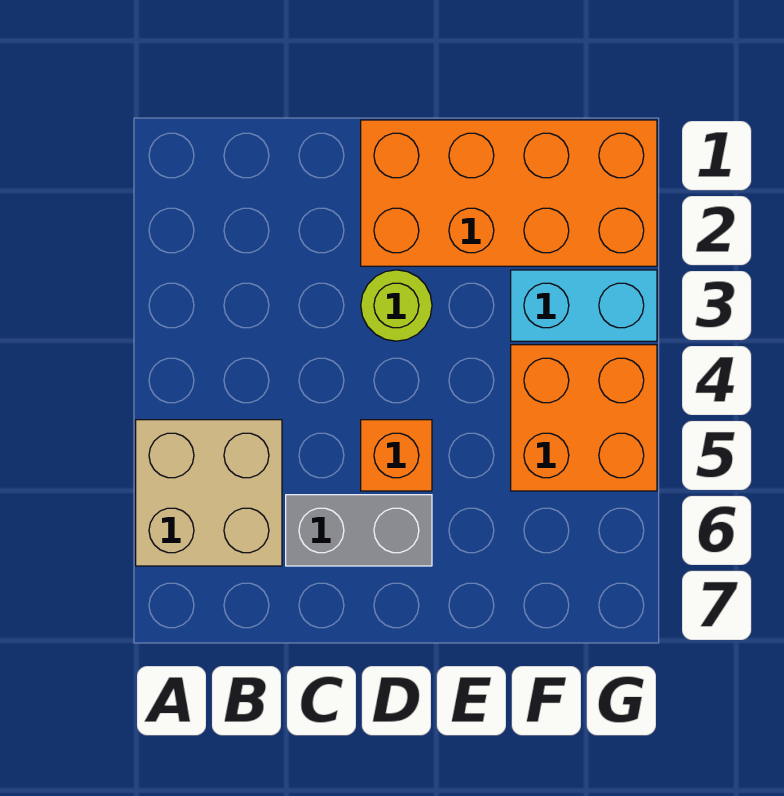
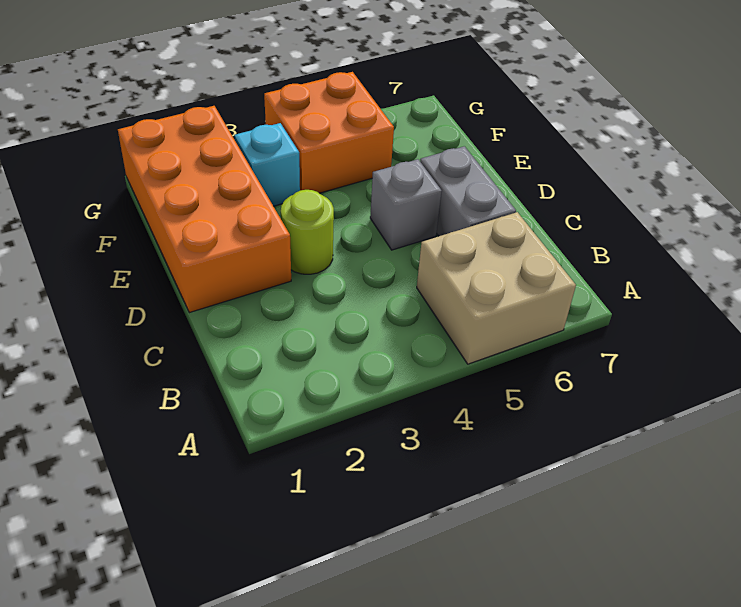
orange brick D5 level 1 -> grey brick D5 level 1
cyan brick F3:G3 level 1 -> cyan brick F3 level 1

